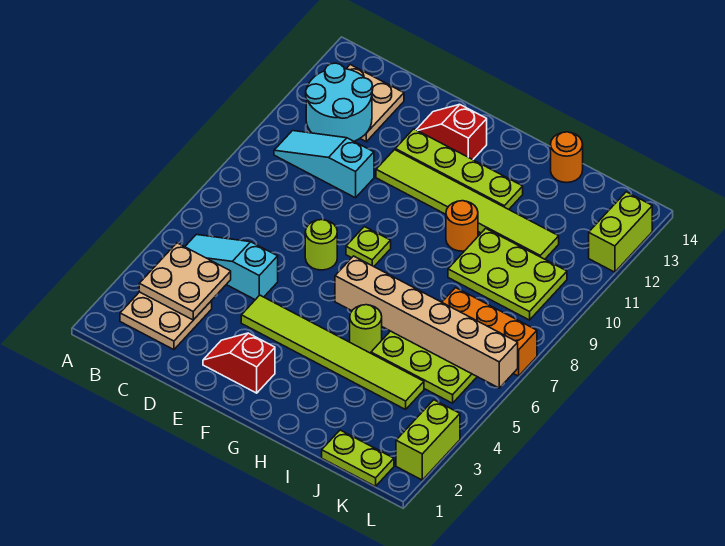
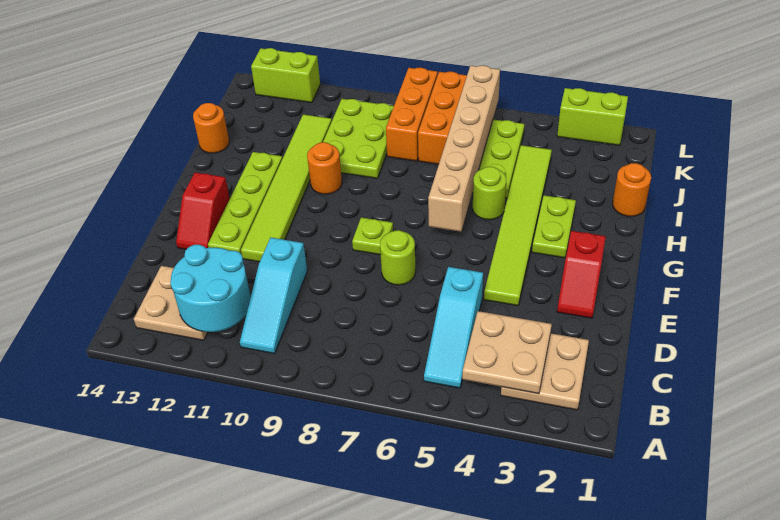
none -> orange round brick I1 level 1
lime plate J1:K1 level 1 -> lime plate G3:H3 level 1
none -> orange brick J8:L8 level 1

